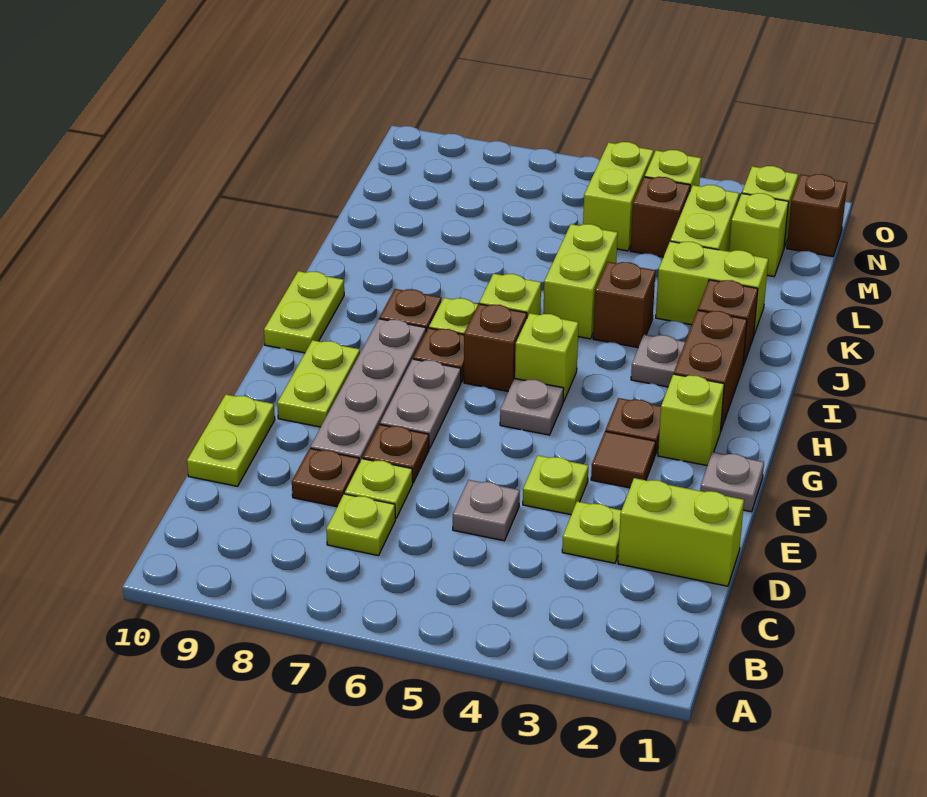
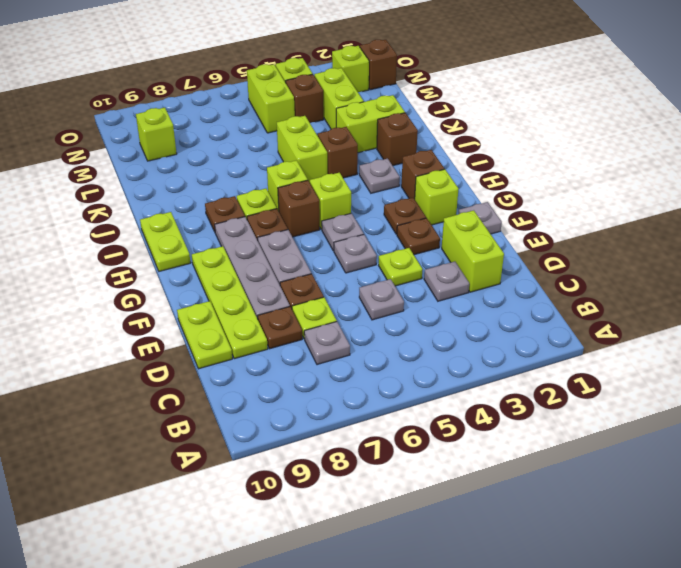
lime plate C7 level 1 -> grey plate C7 level 1
lime brick D1:D2 level 1 -> lime brick D2:E2 level 1
lime plate D3 level 1 -> grey plate D3 level 1
brown tile F3 level 1 -> brown plate F3 level 1
none -> grey plate F5 level 1
lime plate F9:G9 level 1 -> lime plate D9:G9 level 1
brown brick H2:I2 level 1 -> brown brick H2 level 1
lime brick M2 level 1 -> lime brick M9 level 1

